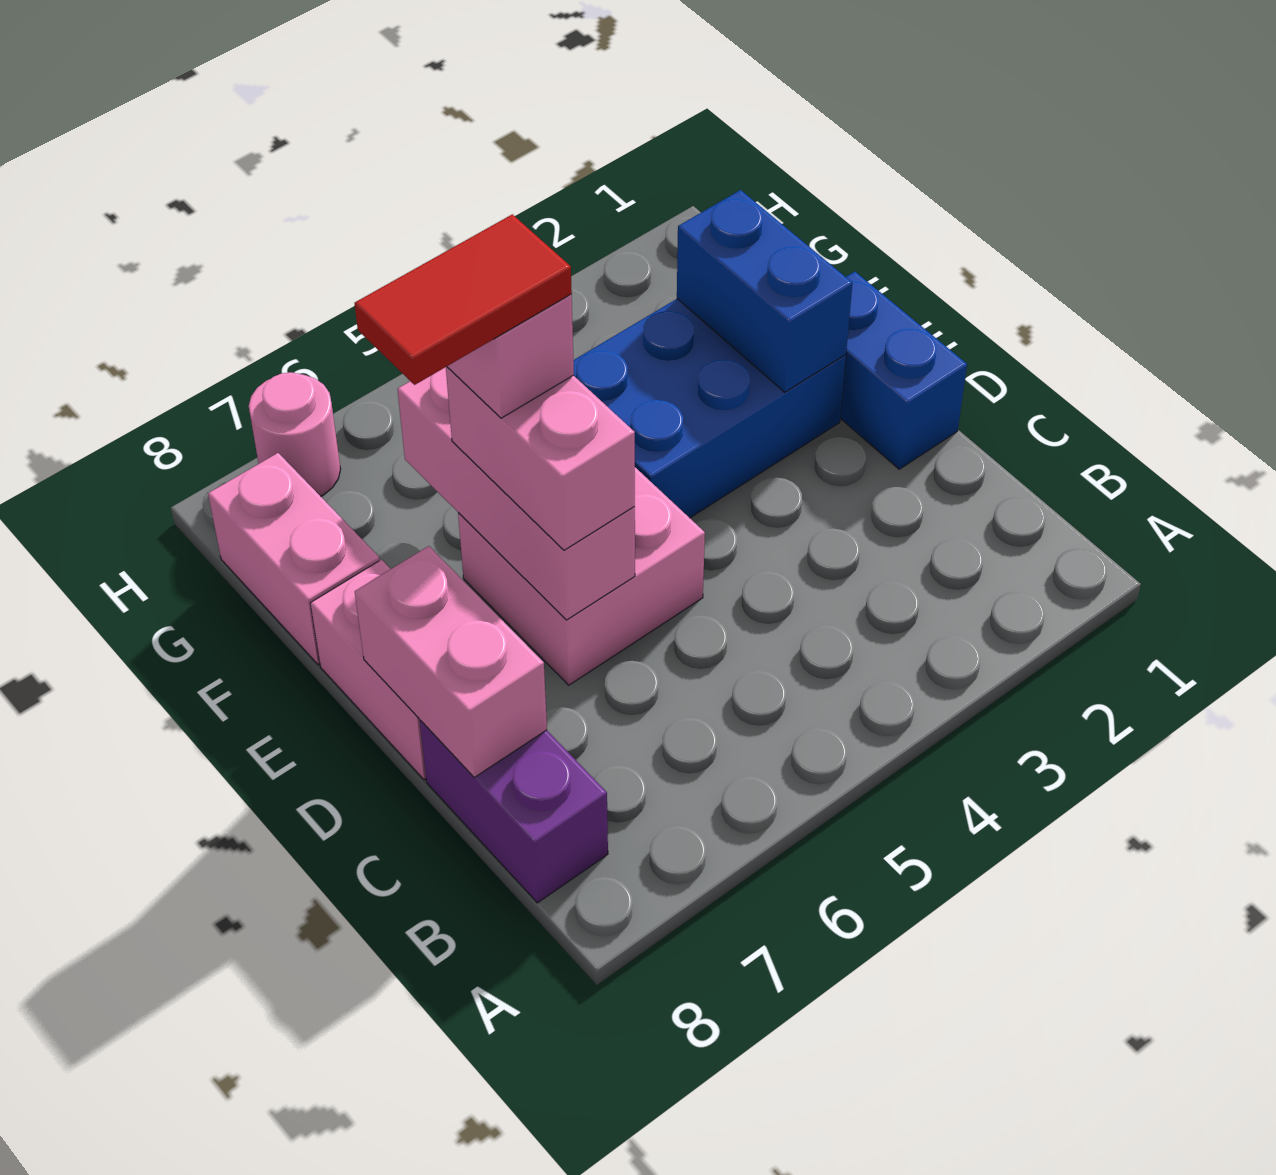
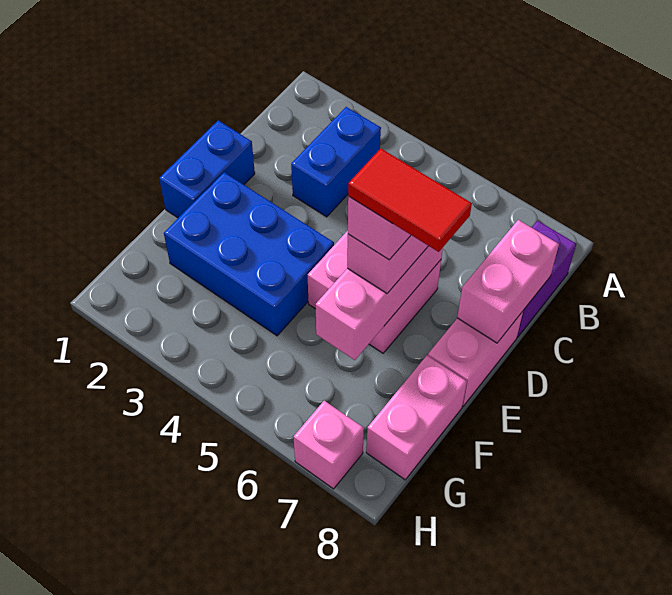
blue brick E2:F2 level 2 -> blue brick B3:C3 level 1
pink round brick H7 level 1 -> pink brick H7 level 1

